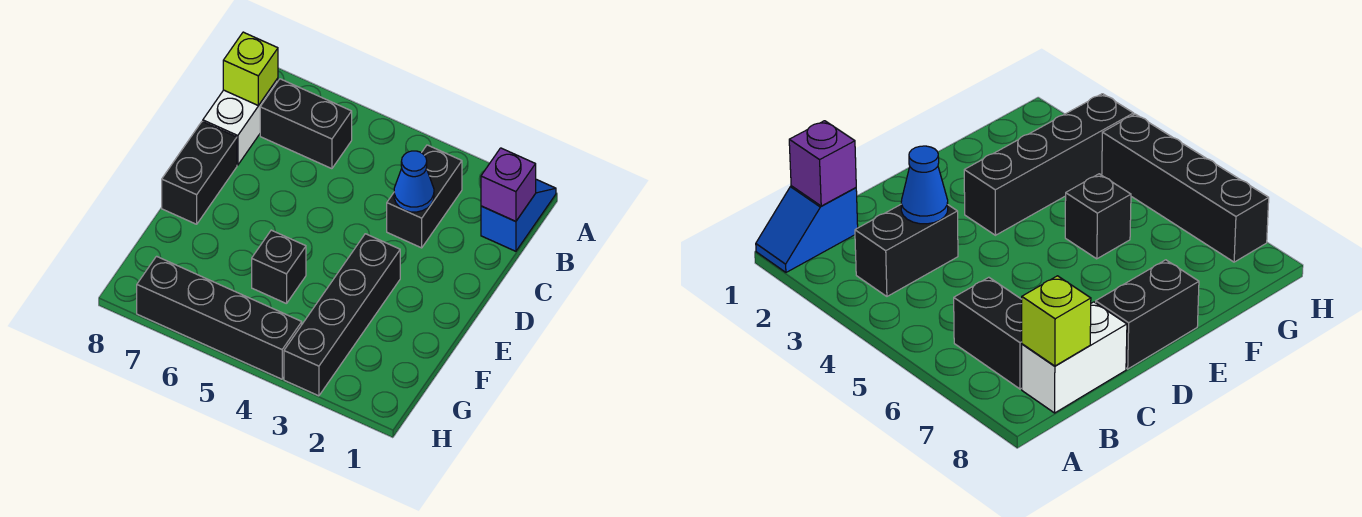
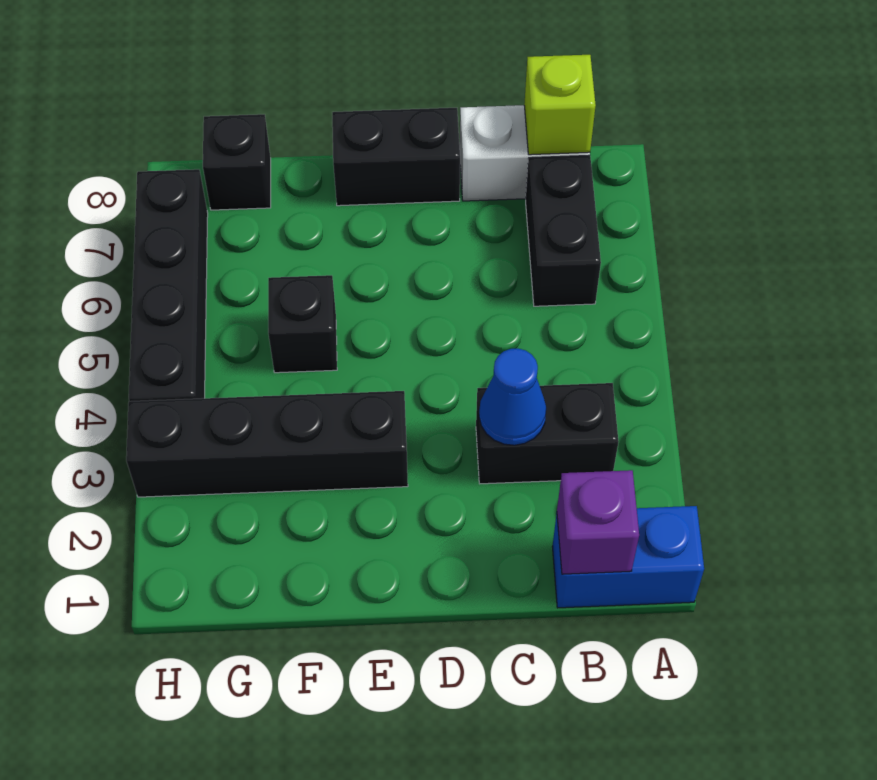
blue slope A1:B1 level 1 top B -> blue brick A1:B1 level 1
none -> black brick G8 level 1

